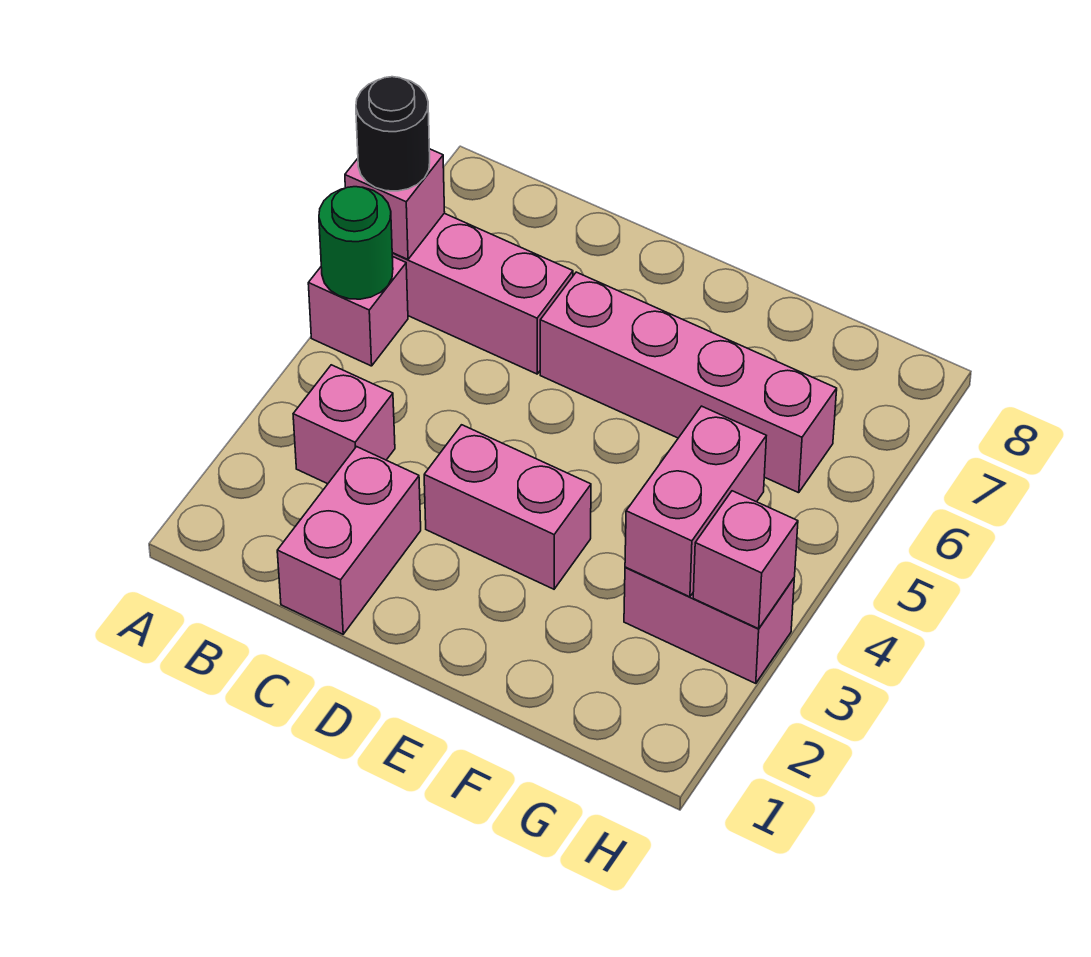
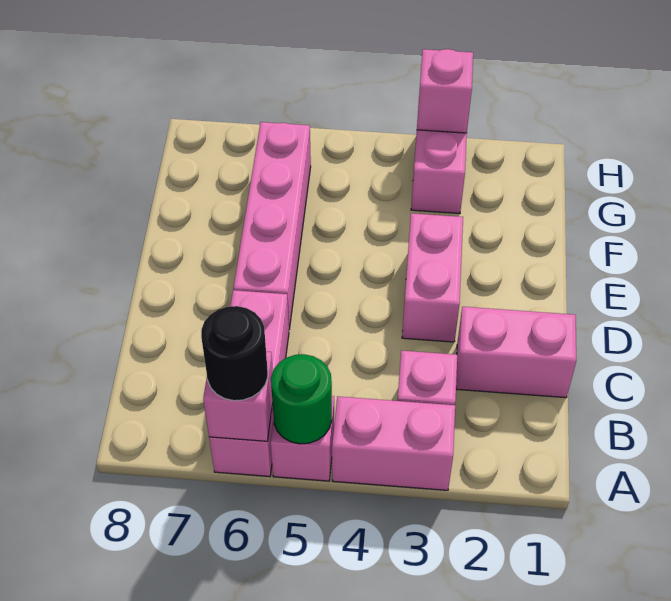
pink brick G3:G4 level 2 -> pink brick A3:A4 level 1

